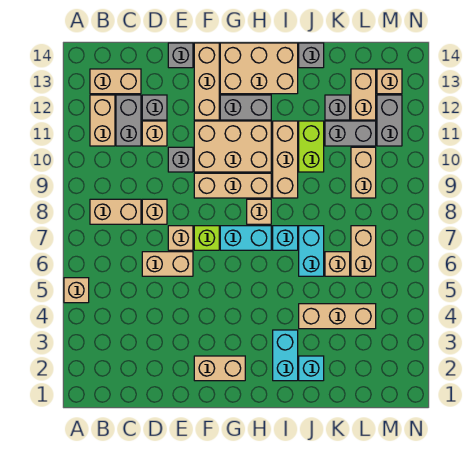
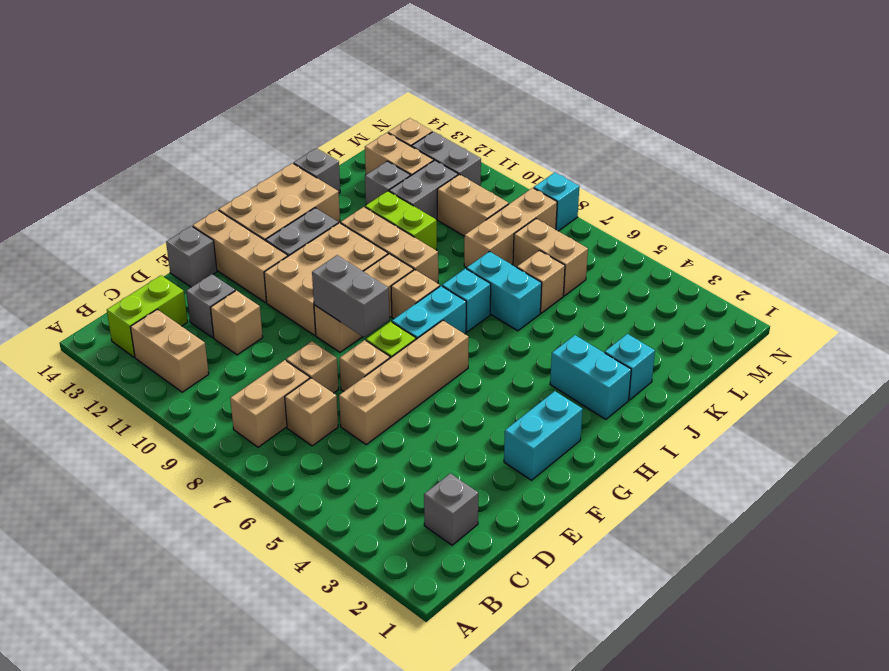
tan brick A5 level 1 -> tan brick C7 level 1
tan brick B13:C13 level 1 -> lime brick B13:C13 level 1
grey brick C11:C12 level 1 -> grey brick F8:F9 level 2
tan brick D6:E6 level 1 -> tan brick D6:G6 level 1
grey brick E10 level 1 -> grey brick C2 level 1
tan brick F2:G2 level 1 -> cyan brick F2:G2 level 1
tan brick J4:L4 level 1 -> tan brick K8:M8 level 1
none -> cyan brick N8 level 1

